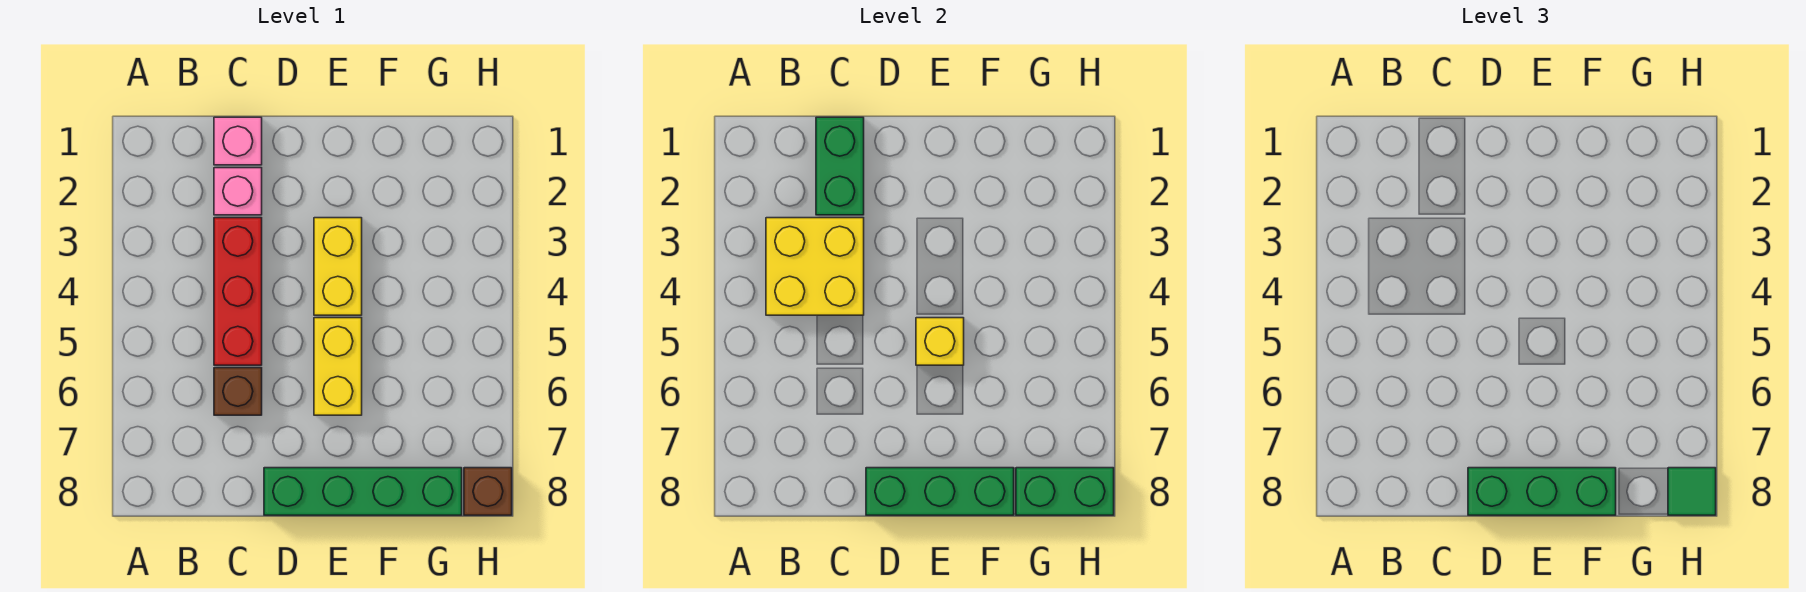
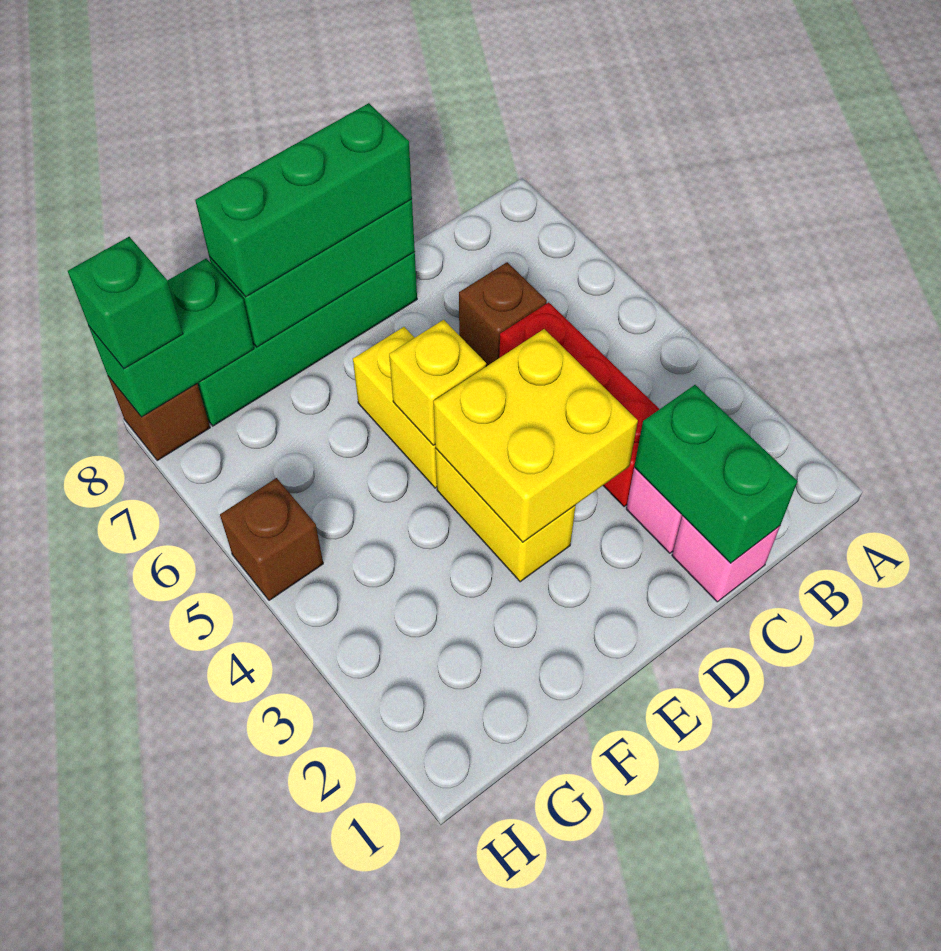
yellow brick B3:C4 level 2 -> yellow brick D3:E4 level 2
none -> brown brick H5 level 1
green tile H8 level 3 -> green brick H8 level 3

